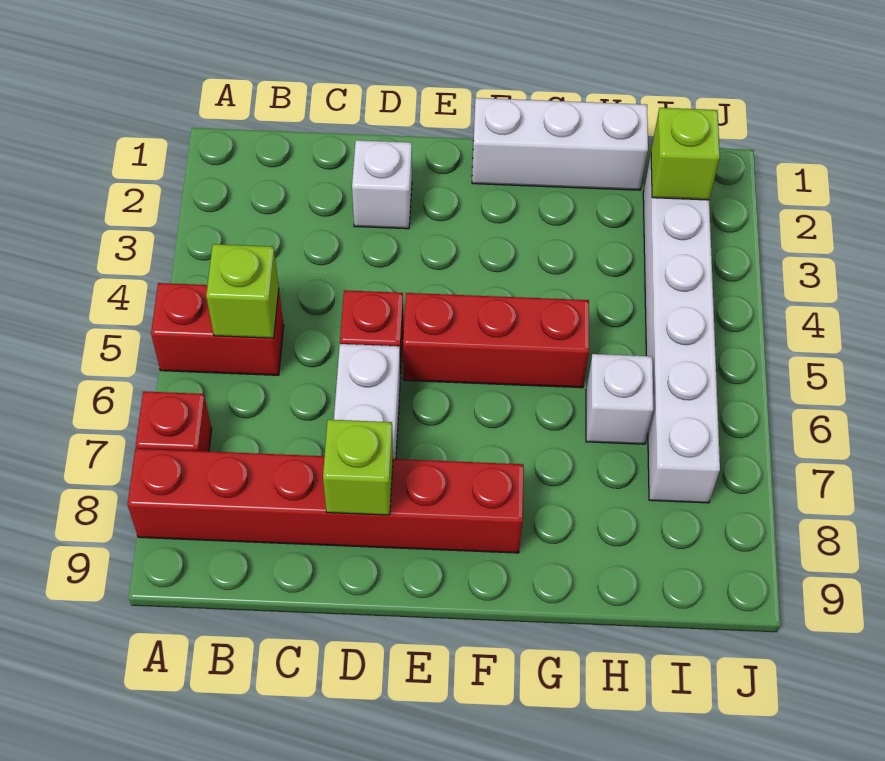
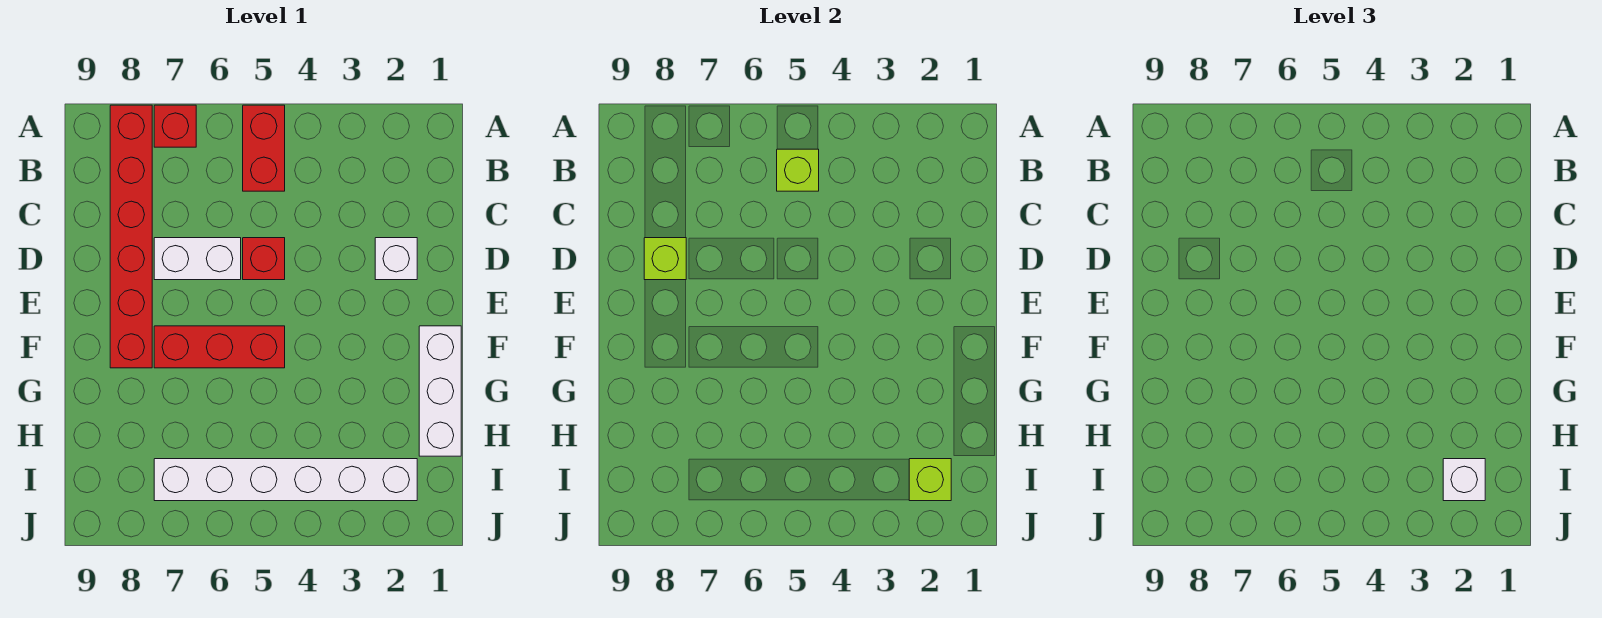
red brick E5:G5 level 1 -> red brick F5:F7 level 1
white brick H6 level 1 -> white brick I2 level 3

